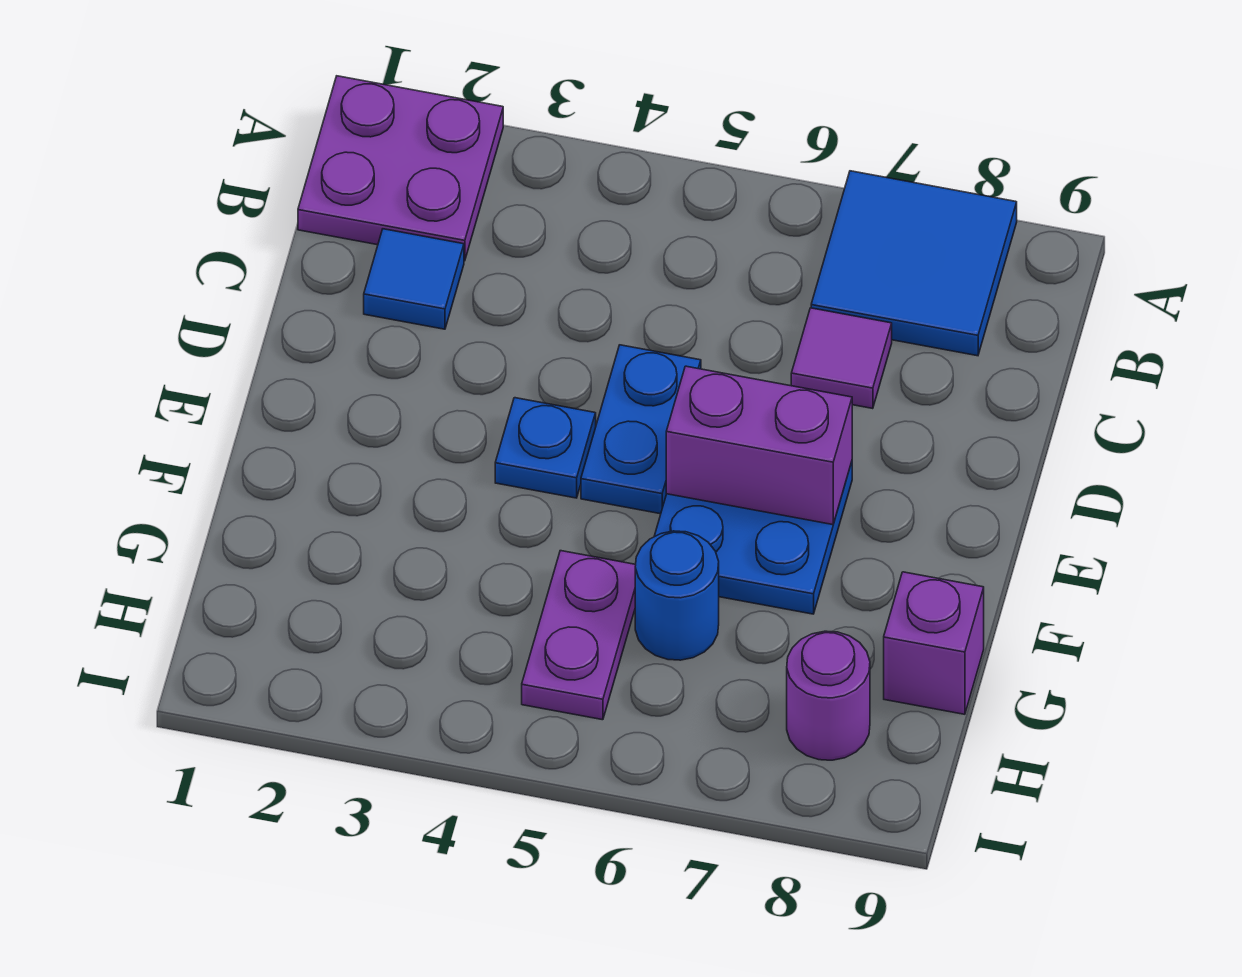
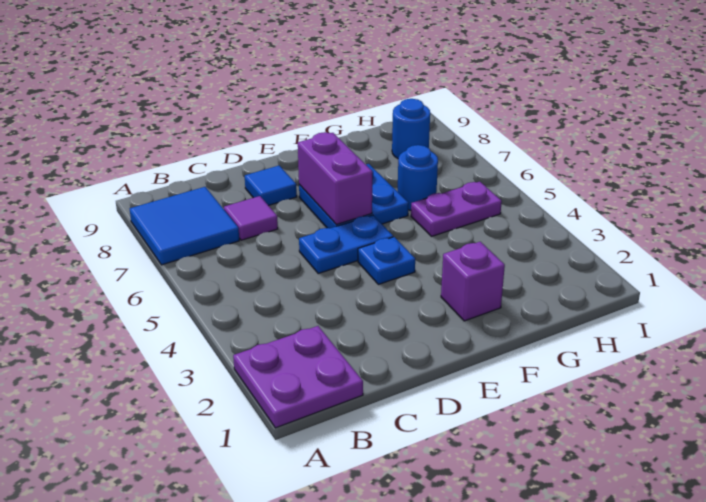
blue tile C2 level 1 -> blue tile D8 level 1
purple brick G9 level 1 -> purple brick F2 level 1
purple round brick H8 level 1 -> blue round brick H8 level 1

